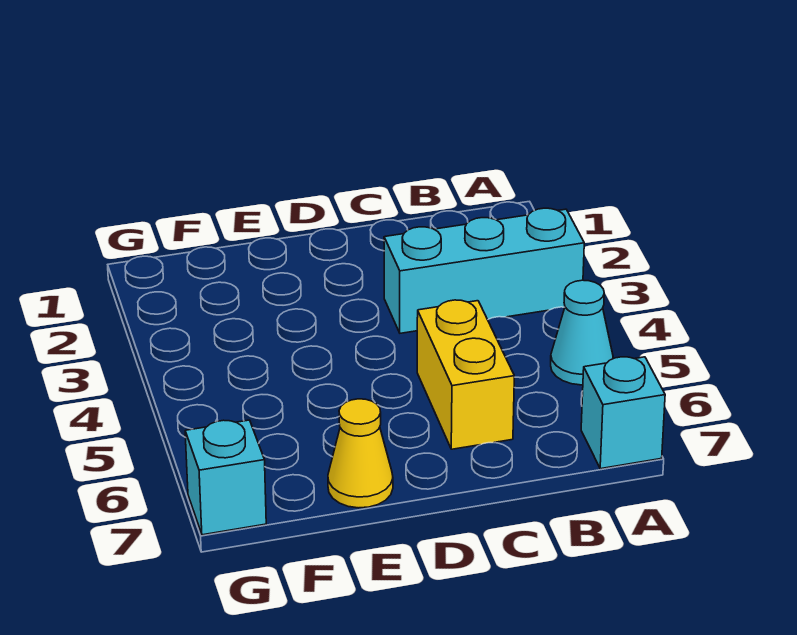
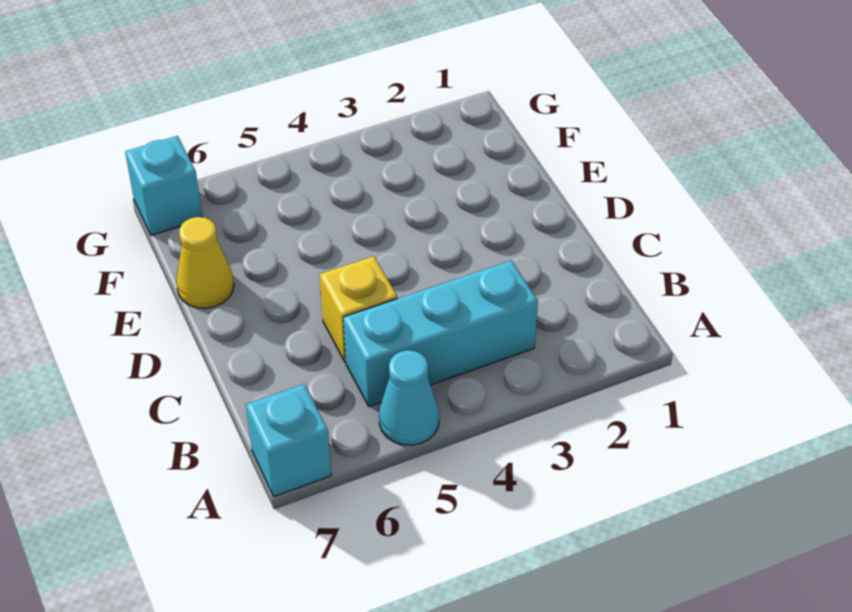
cyan brick A3:C3 level 1 -> cyan brick B3:B5 level 1
yellow brick C5:C6 level 1 -> yellow brick C5 level 1

